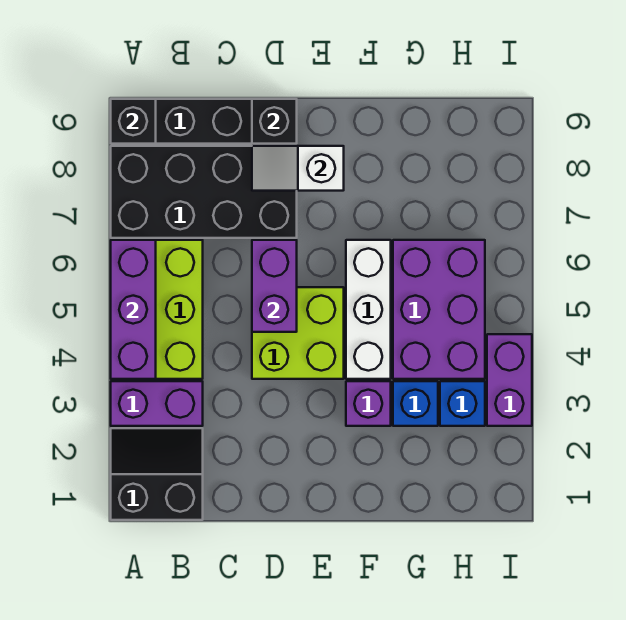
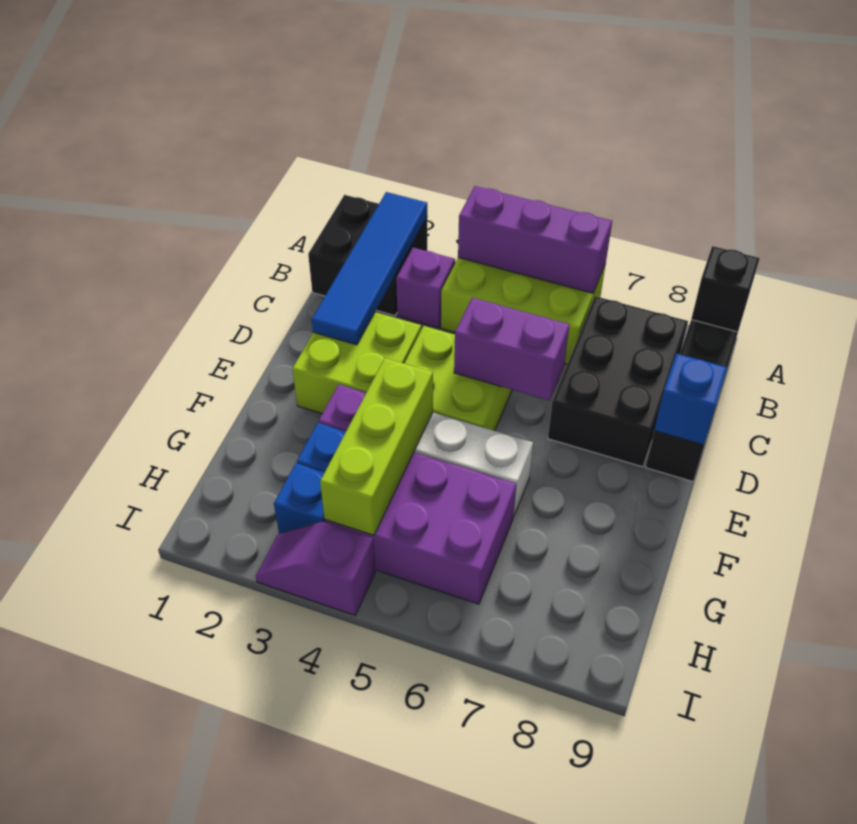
black slope A1:B2 level 1 top 1 -> black brick A1:B2 level 1
none -> blue tile A2:D2 level 2
purple brick A3:B3 level 1 -> purple brick B3 level 1
black brick A7:D8 level 1 -> black brick B7:D8 level 1
none -> lime brick D2:E3 level 1
white slope D8:E8 level 2 top E -> none
black brick D9 level 2 -> blue brick D9 level 2
none -> lime brick F4:H4 level 2
purple brick I3:I4 level 1 -> purple slope I3:I4 level 1 top 4

